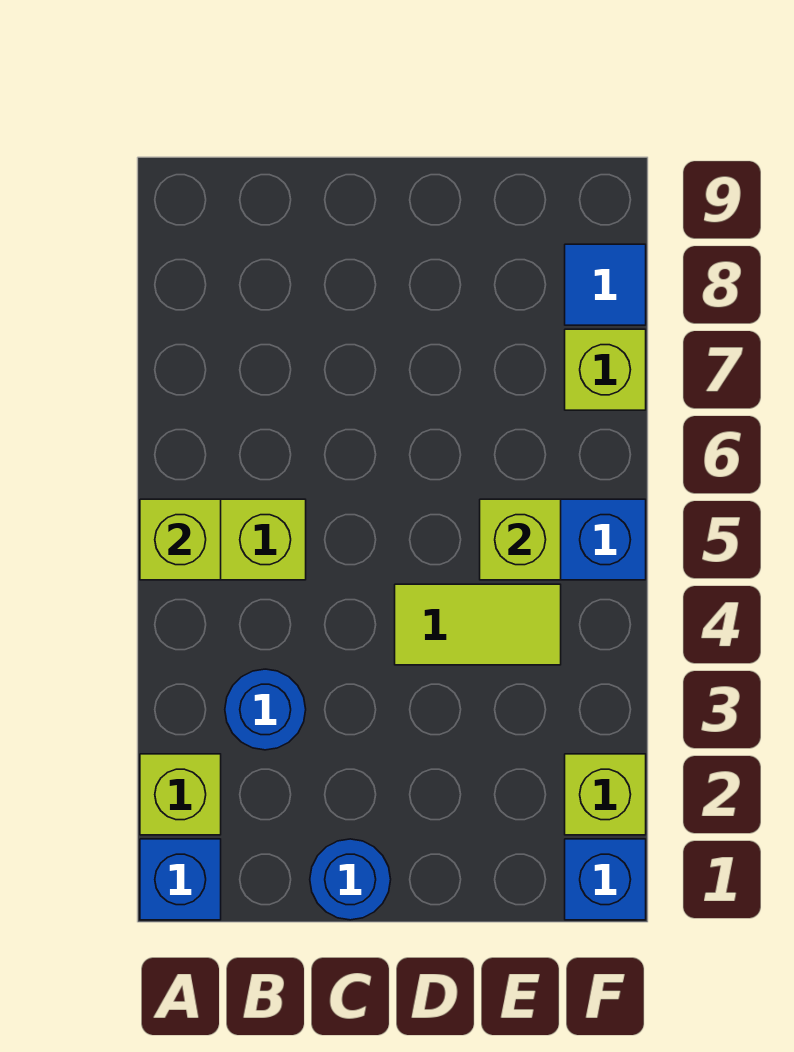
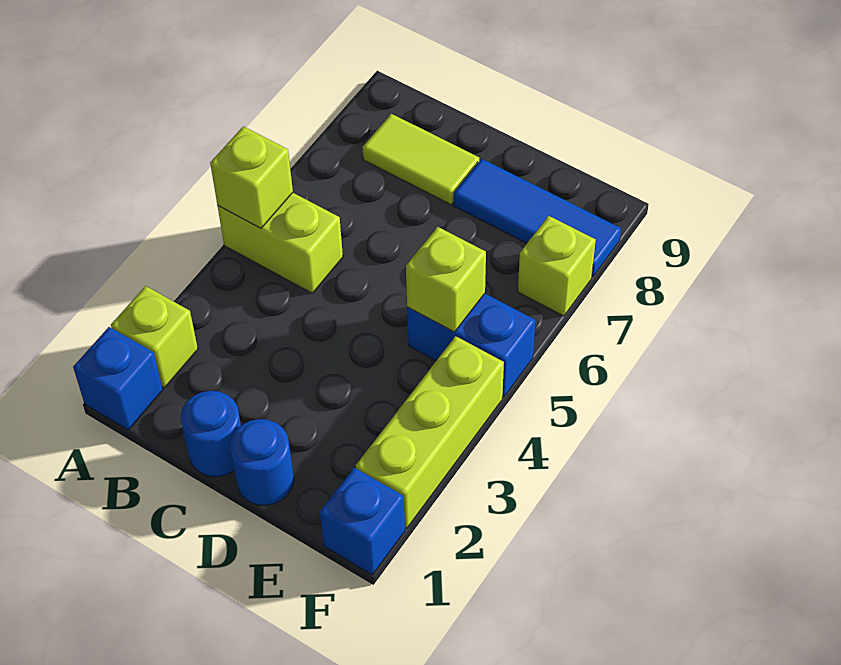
blue round brick B3 level 1 -> blue round brick D1 level 1
lime tile D4:E4 level 1 -> lime tile B8:C8 level 1
lime brick F2 level 1 -> lime brick F2:F4 level 1
blue tile F8 level 1 -> blue tile D8:F8 level 1

